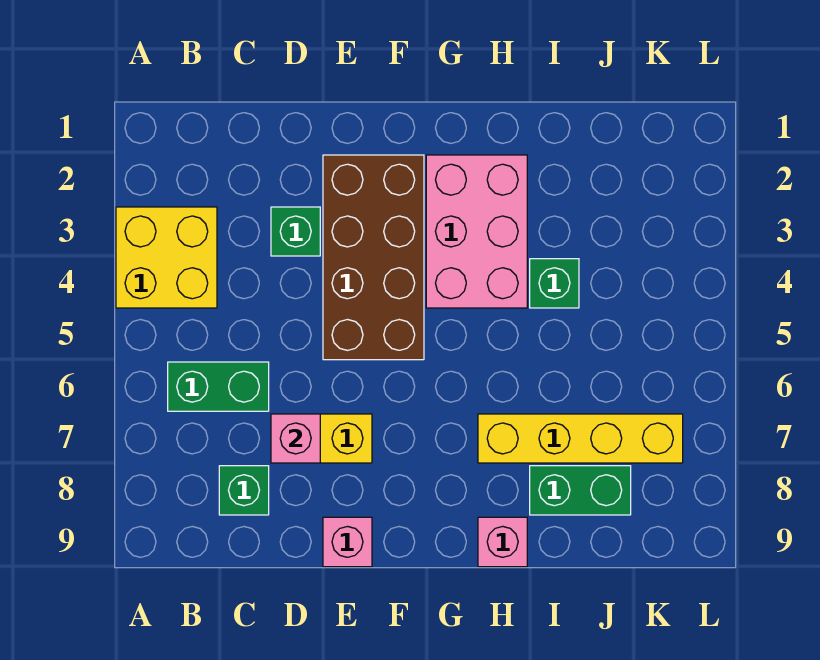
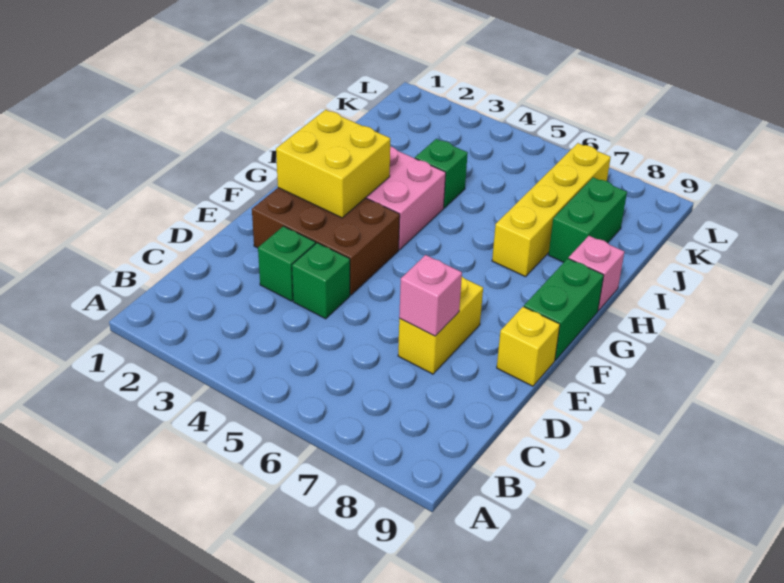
yellow brick A3:B4 level 1 -> yellow brick F2:G3 level 2
green brick B6:C6 level 1 -> green brick F9:G9 level 1
green brick C8 level 1 -> green brick D4 level 1
brown brick E2:F5 level 1 -> brown brick E2:F4 level 1
pink brick E9 level 1 -> yellow brick E9 level 1

